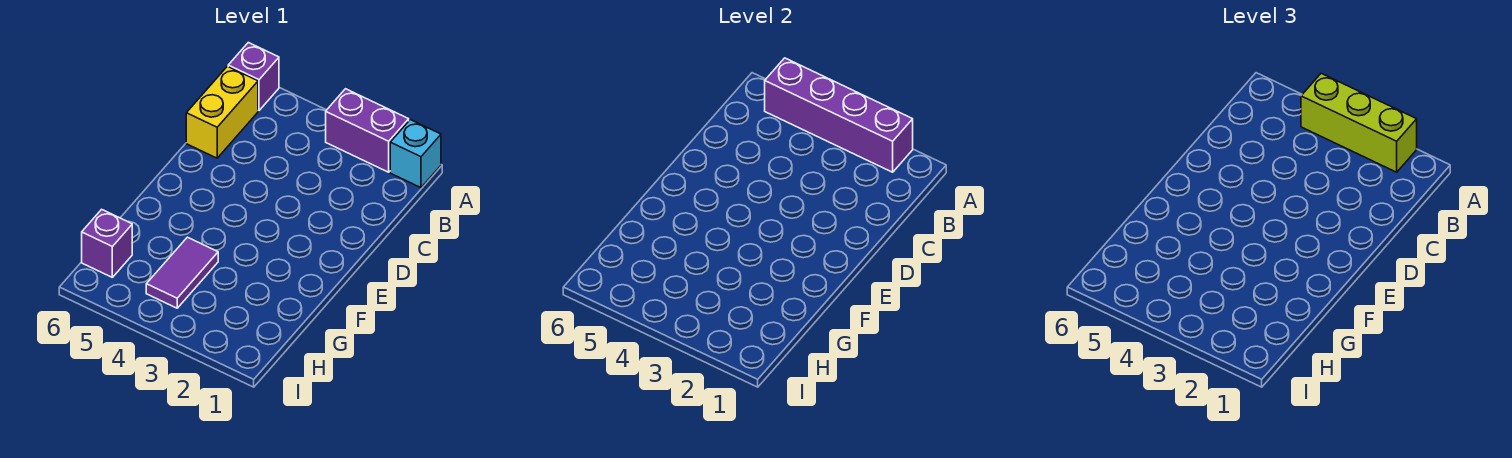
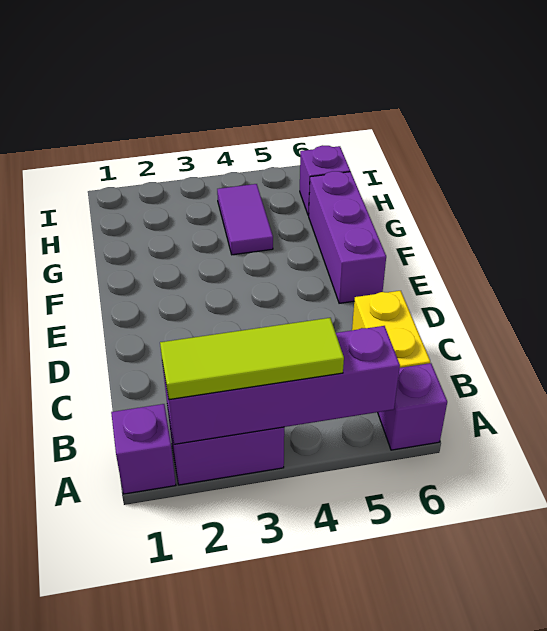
cyan brick A1 level 1 -> purple brick A1 level 1
lime brick A2:A4 level 3 -> lime tile A2:A4 level 3
none -> purple brick E6:G6 level 1

